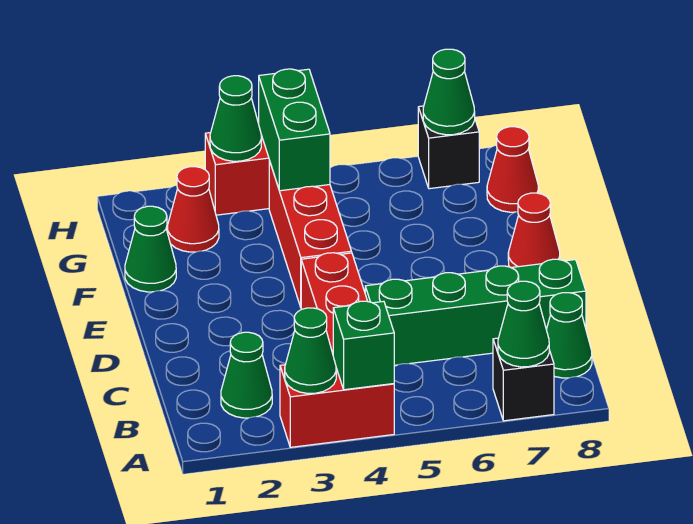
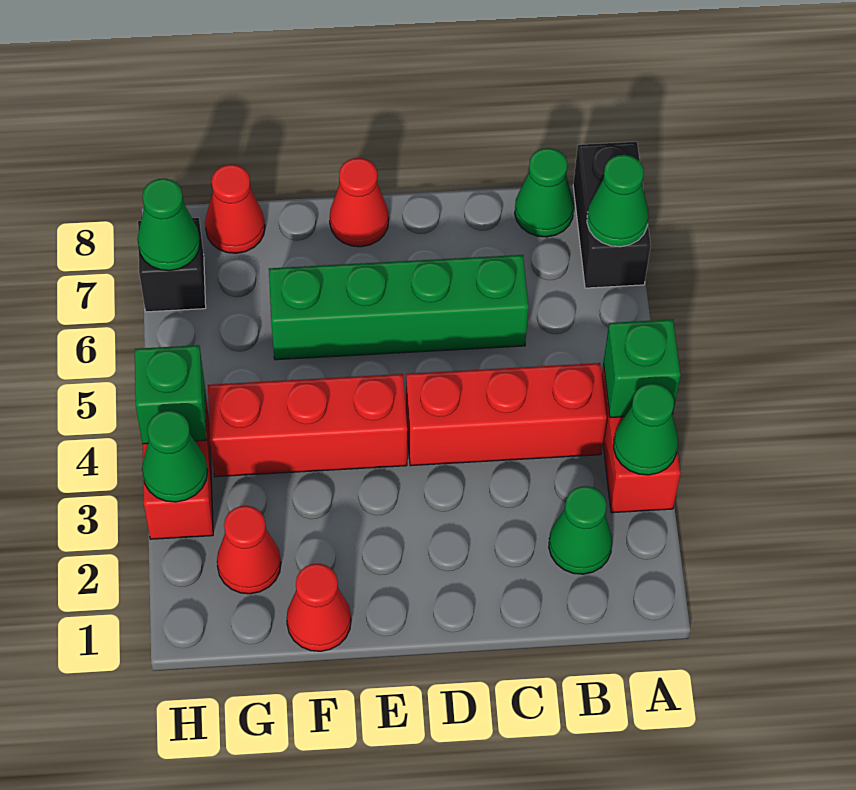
black brick A7 level 1 -> black brick A7:A8 level 1
green brick C5:C8 level 1 -> green brick C6:F6 level 1
green cone F1 level 1 -> red cone F1 level 1
green brick G4:H4 level 2 -> green brick H4 level 2

